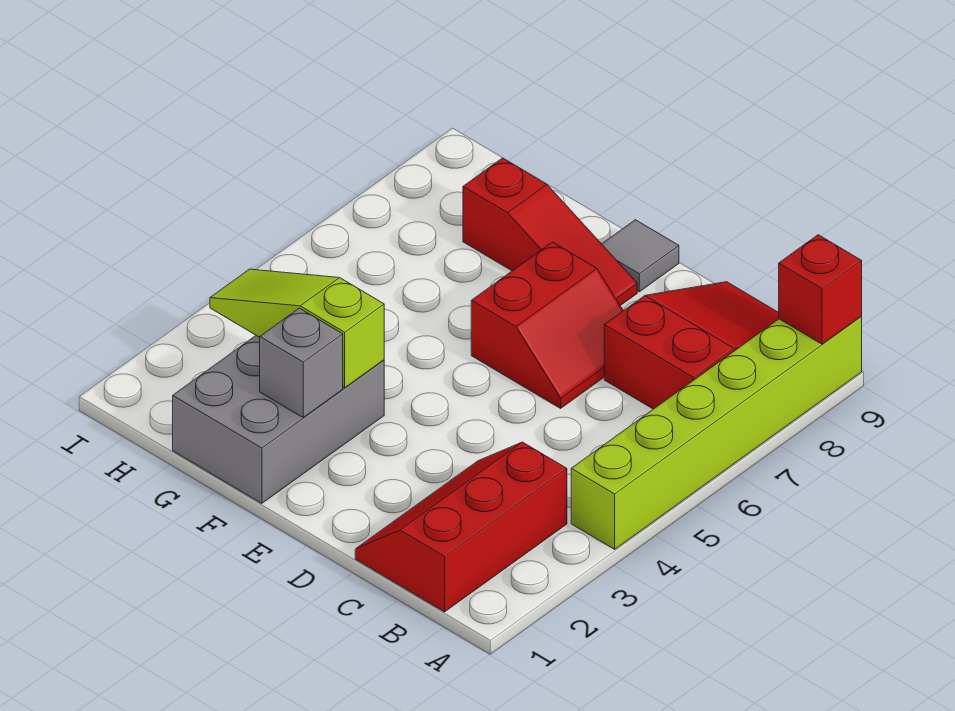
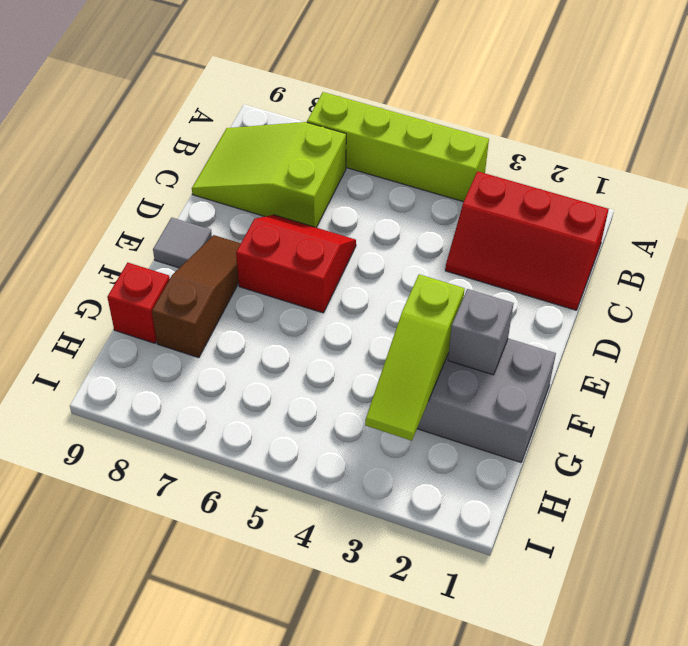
lime brick A4:A9 level 1 -> lime brick A4:A7 level 1
red brick A9 level 2 -> red brick G9 level 1
red slope B7:C9 level 1 top 7 -> lime slope B7:C9 level 1 top 7
red slope E8:G8 level 1 top G -> brown slope E8:G8 level 1 top G

